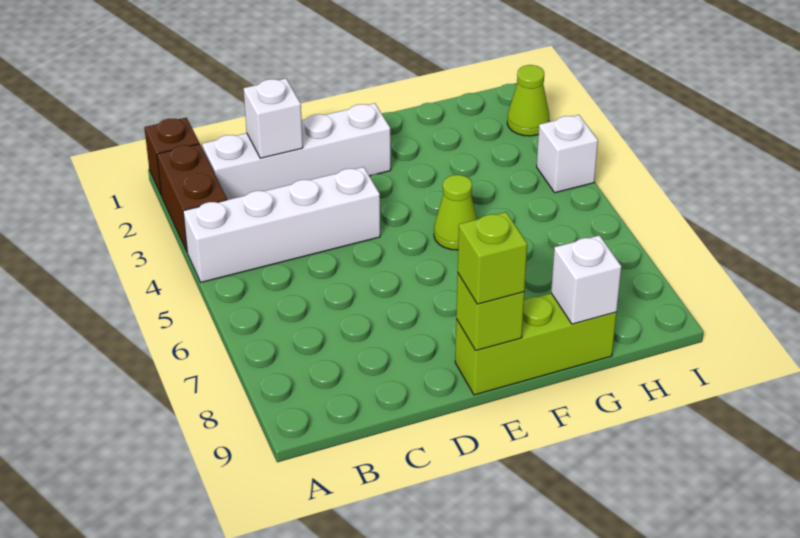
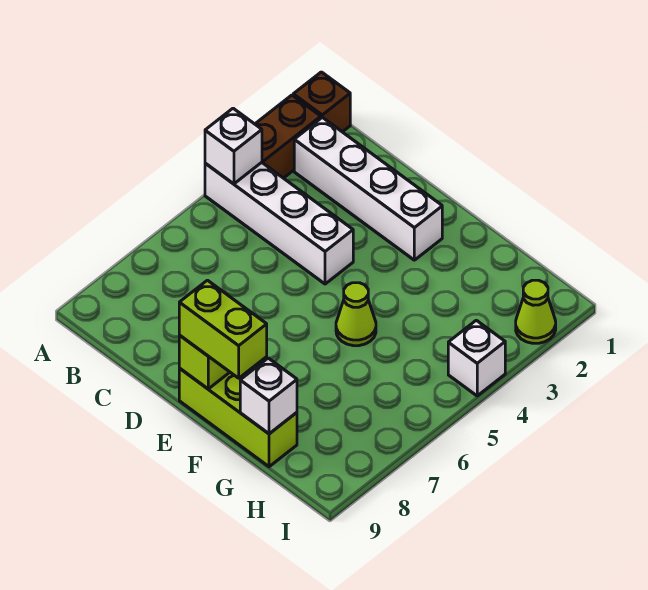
white brick C2 level 2 -> white brick A4 level 2
lime brick E9 level 3 -> lime brick E9:F9 level 3

